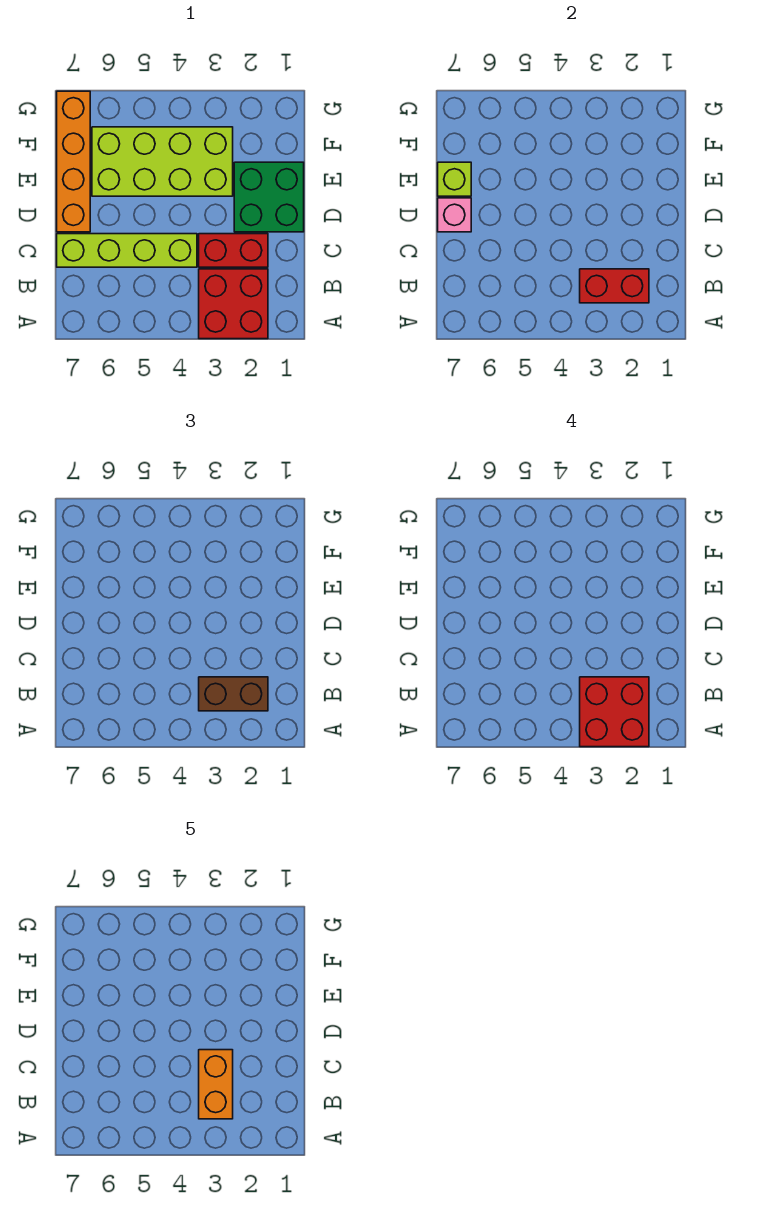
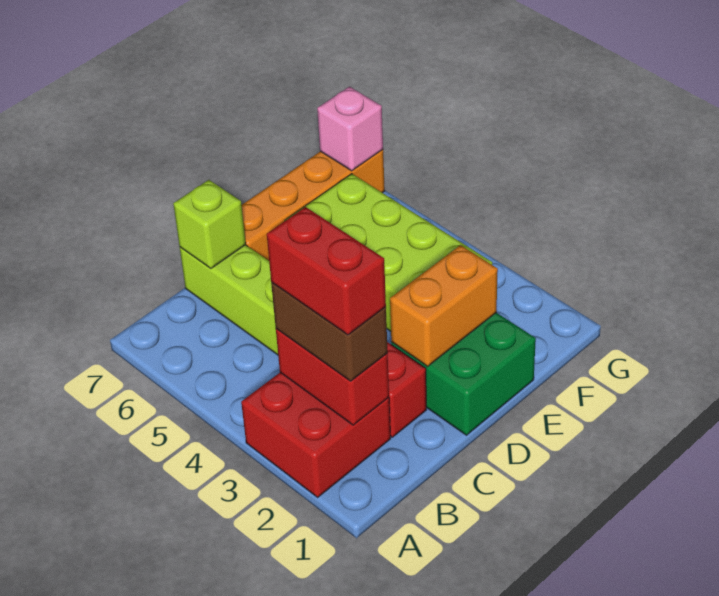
red brick A2:B3 level 4 -> red brick B2:B3 level 4
orange brick B3:C3 level 5 -> orange brick D2:E2 level 2
pink brick D7 level 2 -> pink brick G7 level 2
lime brick E7 level 2 -> lime brick C7 level 2

